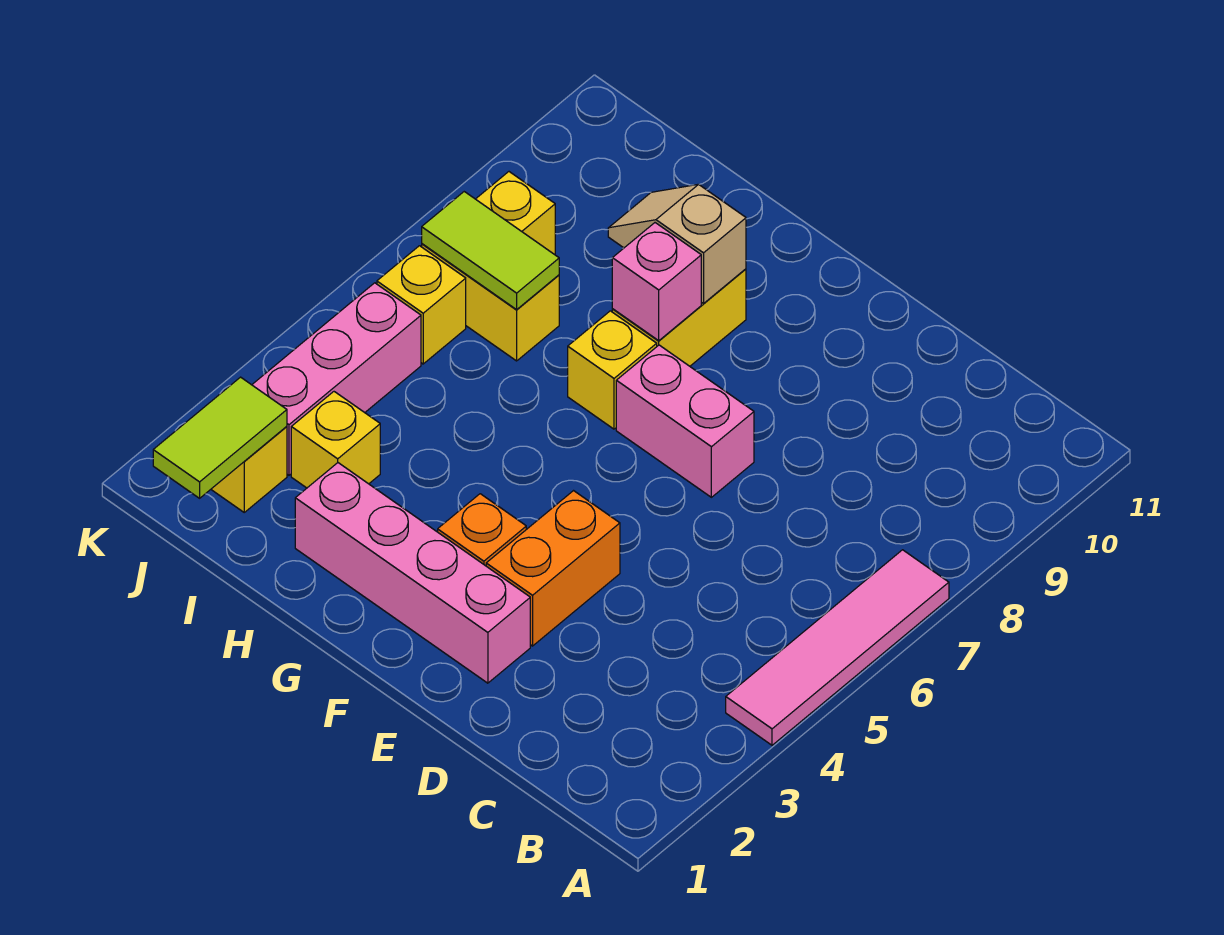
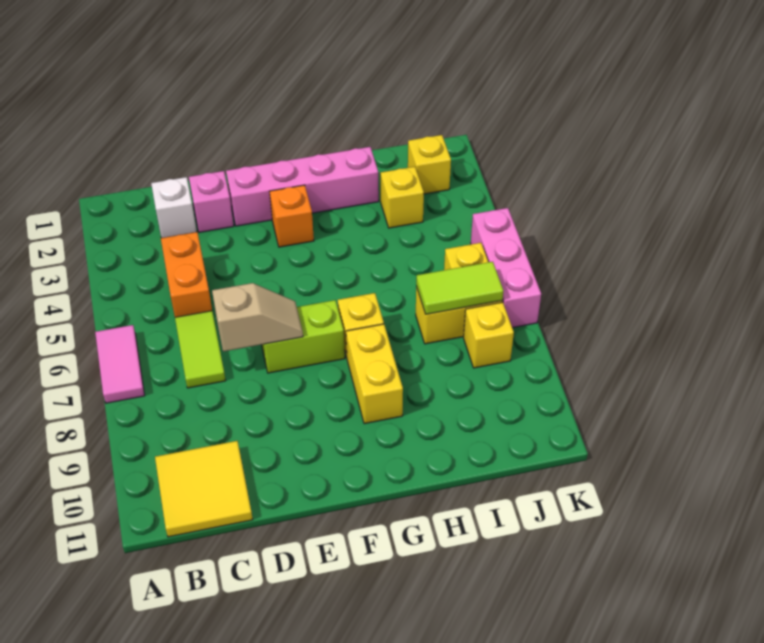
pink tile A4:A7 level 1 -> pink tile A6:A7 level 1
none -> yellow tile B10:C11 level 1
none -> white brick C2 level 1
orange brick E3:E4 level 1 -> orange brick C4:C5 level 1
pink brick E7:F7 level 1 -> lime brick E7:F7 level 1
pink brick G8 level 2 -> pink brick D2 level 1
tan slope G9:H9 level 2 top G -> tan slope D7:E7 level 2 top D
lime tile J1:J2 level 2 -> lime tile C6:C7 level 1
pink brick J3:J5 level 1 -> pink brick K5:K7 level 1

